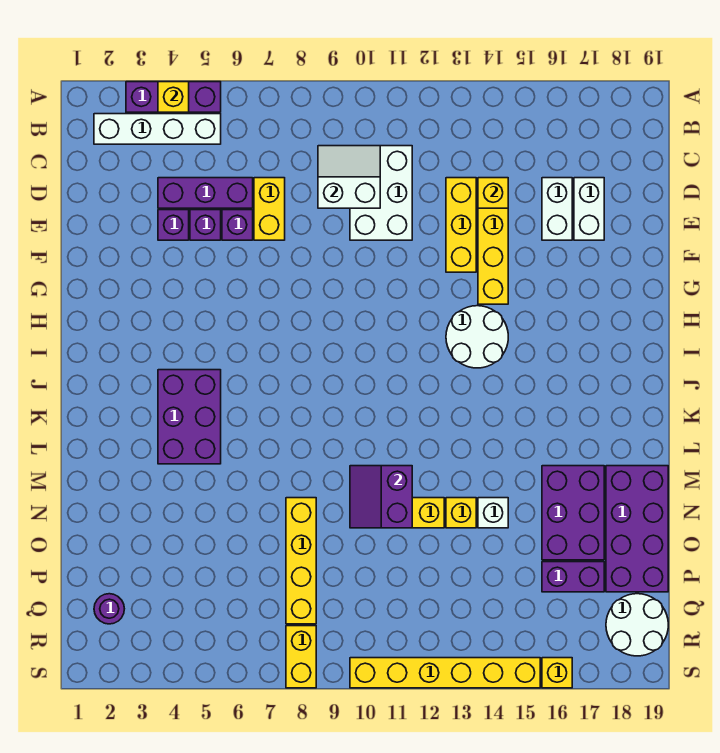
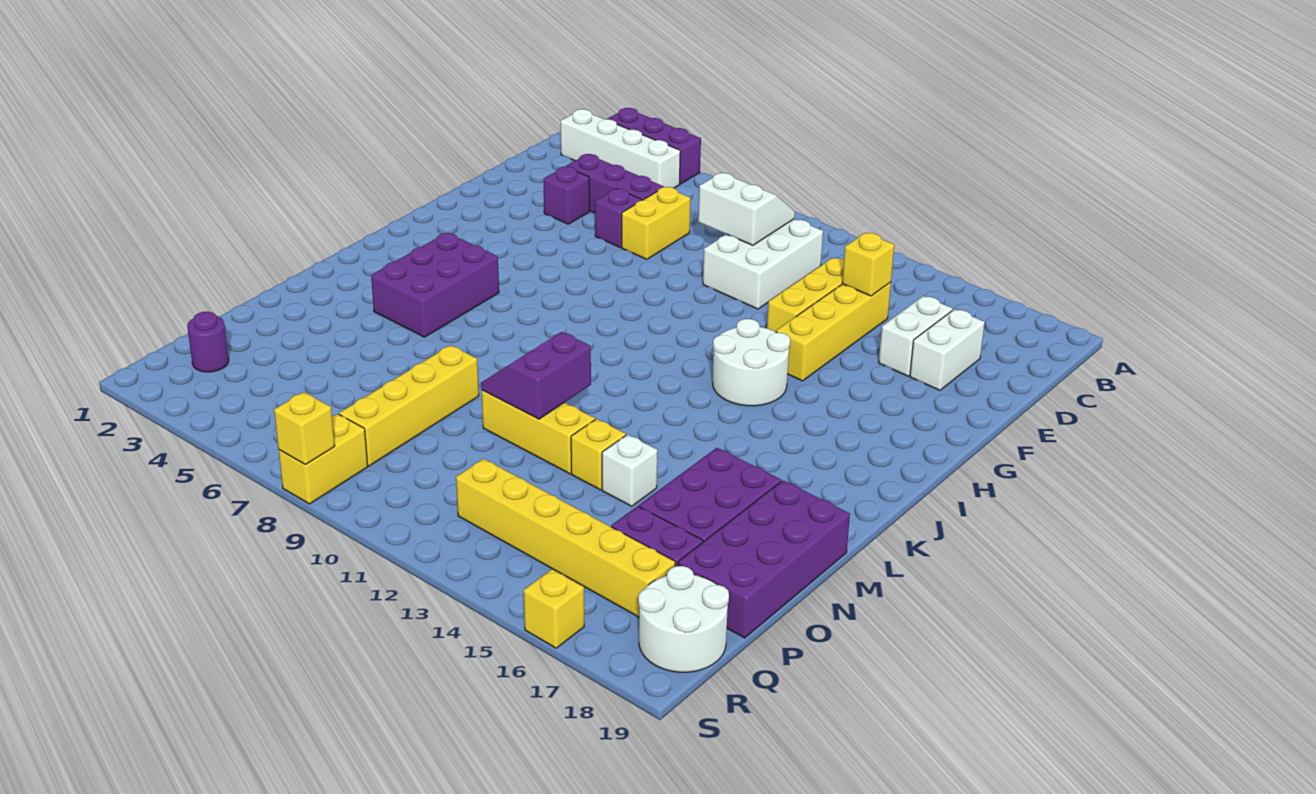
yellow brick A4 level 2 -> yellow brick S8 level 2
purple brick E5 level 1 -> none
yellow brick S10:S15 level 1 -> yellow brick Q12:Q17 level 1

